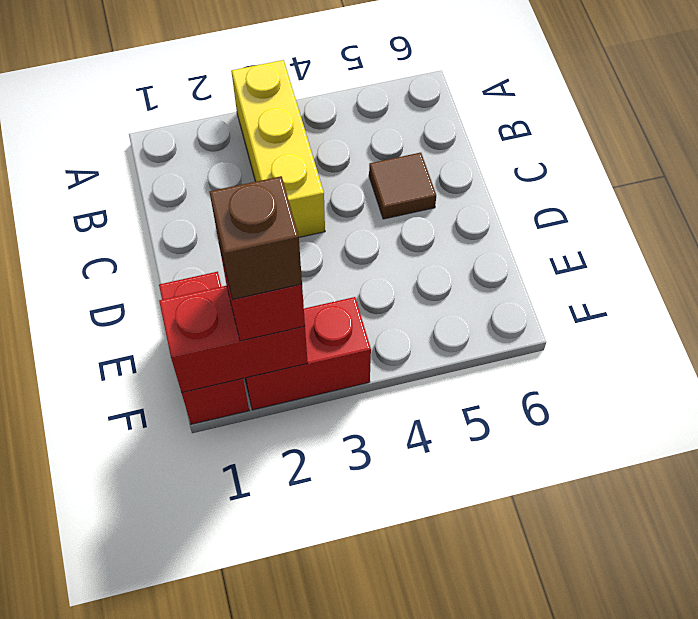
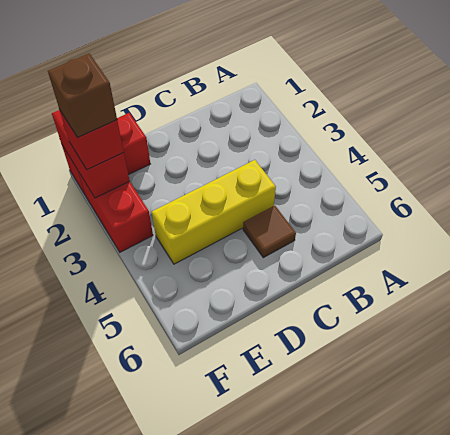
yellow brick A3:C3 level 1 -> yellow brick C4:E4 level 1

